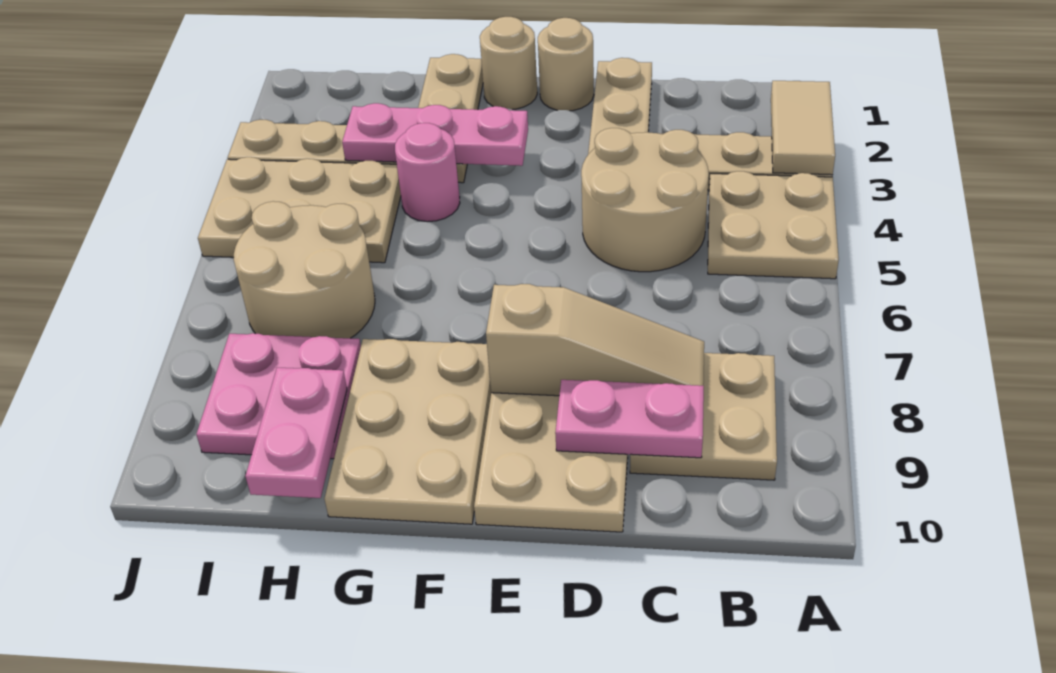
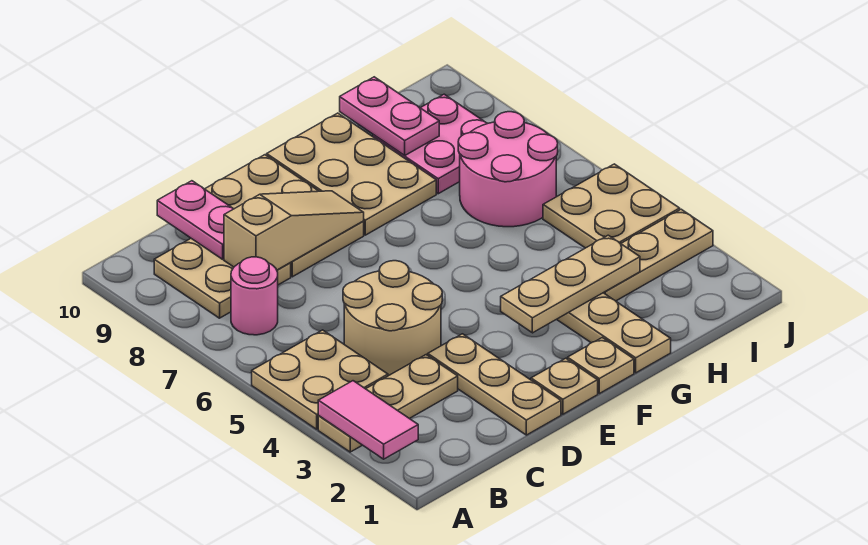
tan tile A2:A3 level 2 -> pink tile A2:A3 level 2
tan slope C8:E8 level 2 top E -> tan slope C8:E8 level 2 top C
pink plate C9:D9 level 2 -> pink plate C9:C10 level 2
tan round brick E1 level 1 -> tan plate E1 level 1
tan round brick F1 level 1 -> tan plate F1 level 1
pink plate F3:H3 level 2 -> tan plate F3:H3 level 2
pink round brick G4 level 1 -> pink round brick B7 level 1
tan plate H4:J5 level 1 -> tan plate I4:J5 level 1
tan round brick H6:I7 level 1 -> pink round brick H6:I7 level 1

